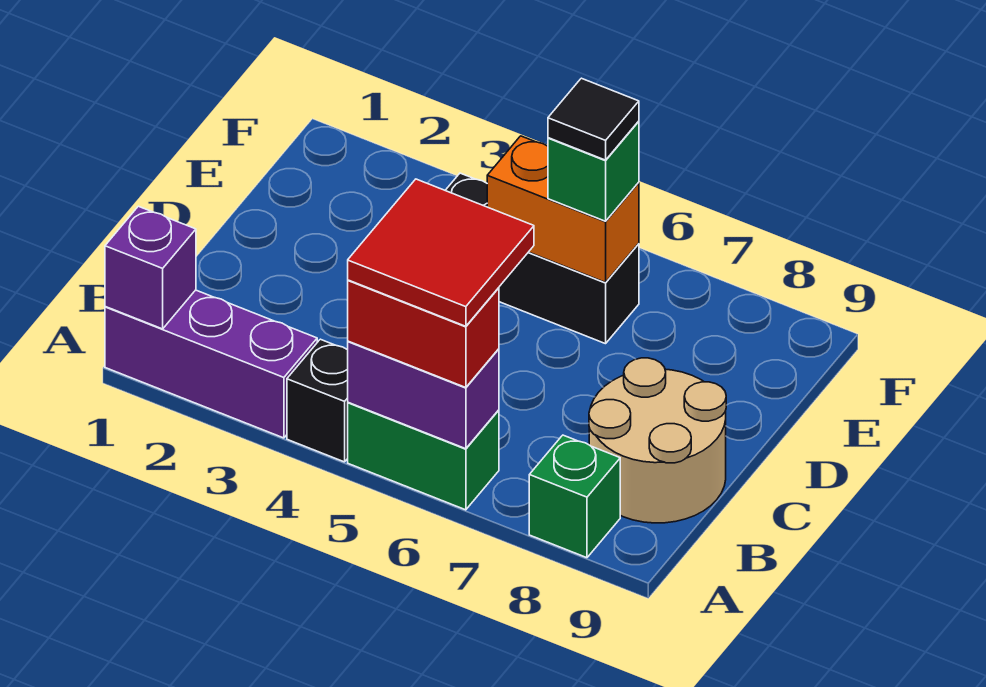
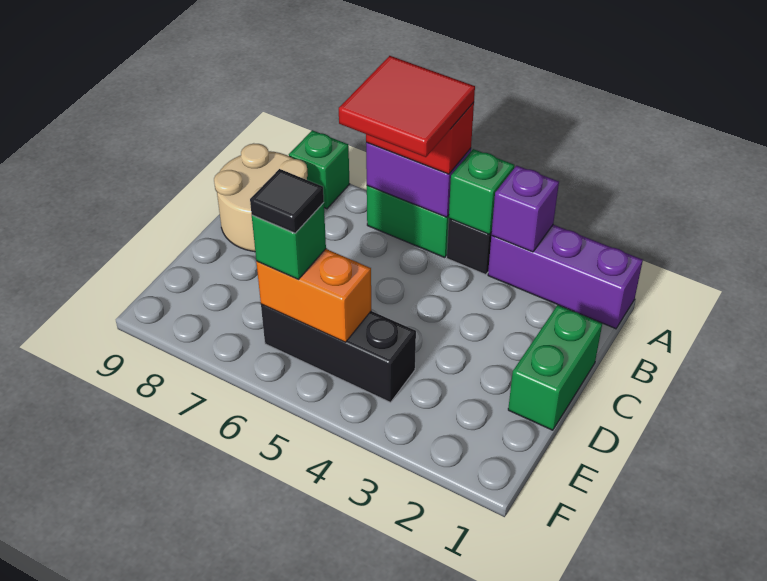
purple brick A1 level 2 -> purple brick A3 level 2
none -> green brick A4 level 2
none -> green brick C1:D1 level 1

